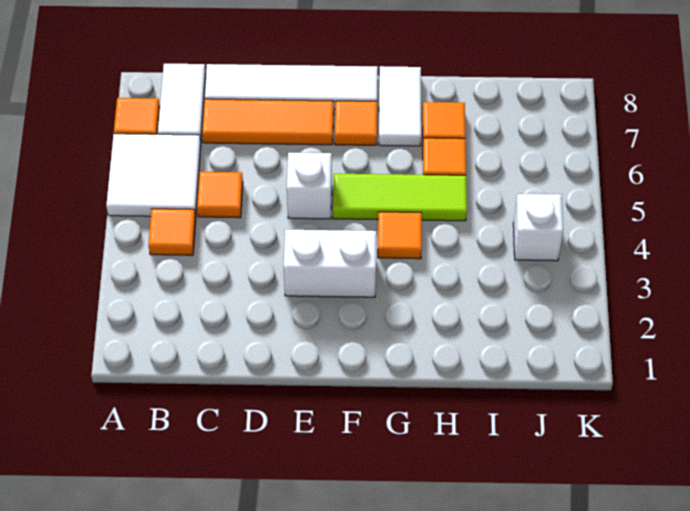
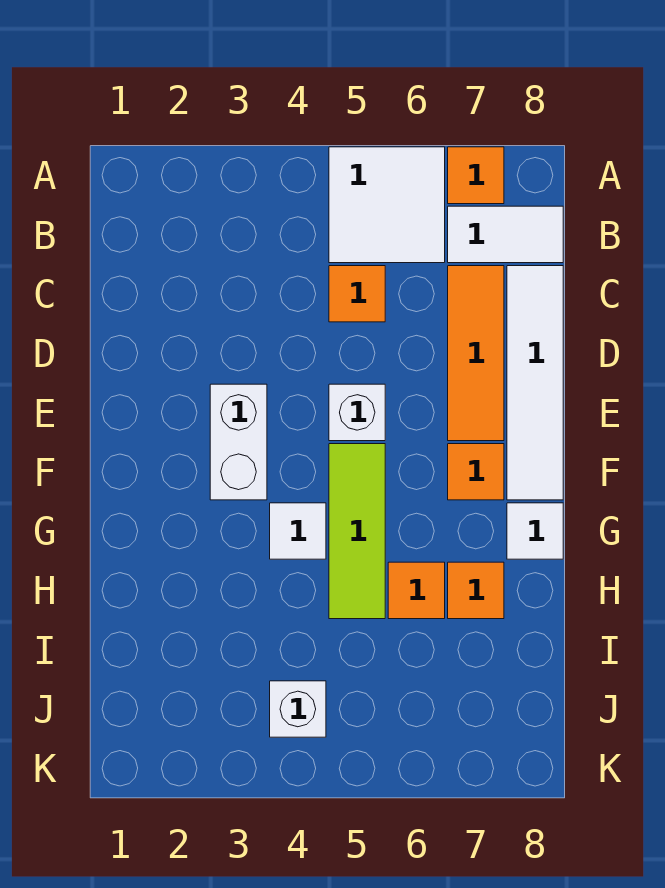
orange tile B4 level 1 -> none
orange tile G4 level 1 -> white tile G4 level 1
white tile G7:G8 level 1 -> white tile G8 level 1

